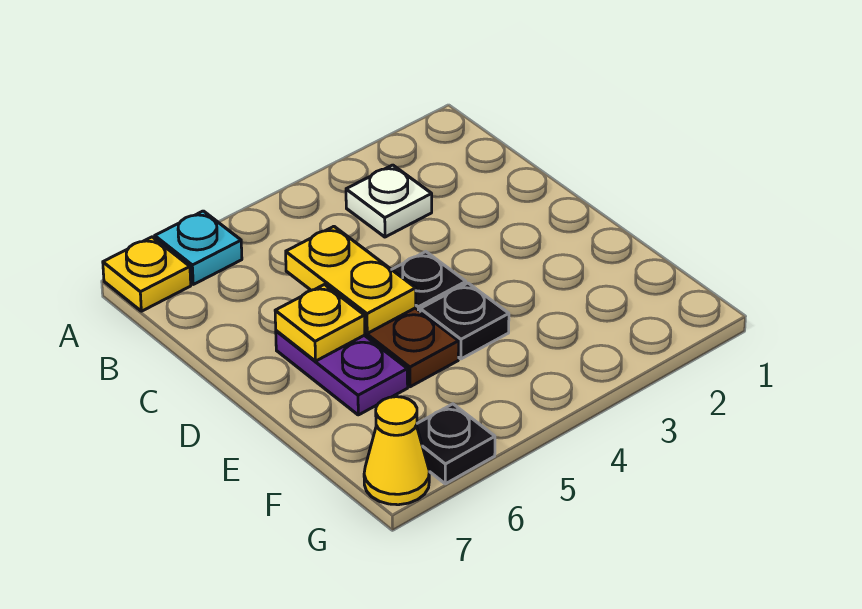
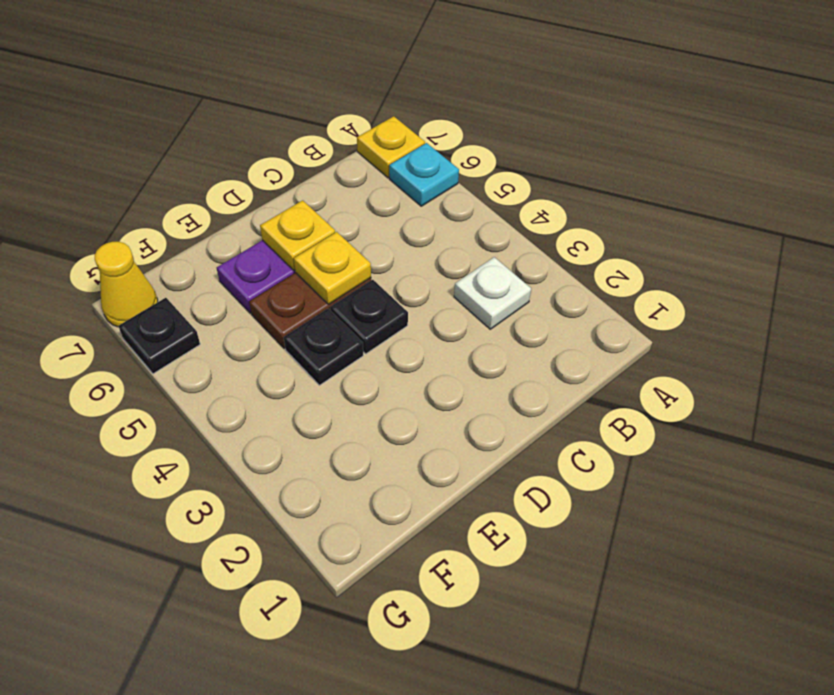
yellow plate C5:D5 level 2 -> yellow plate D5 level 2

